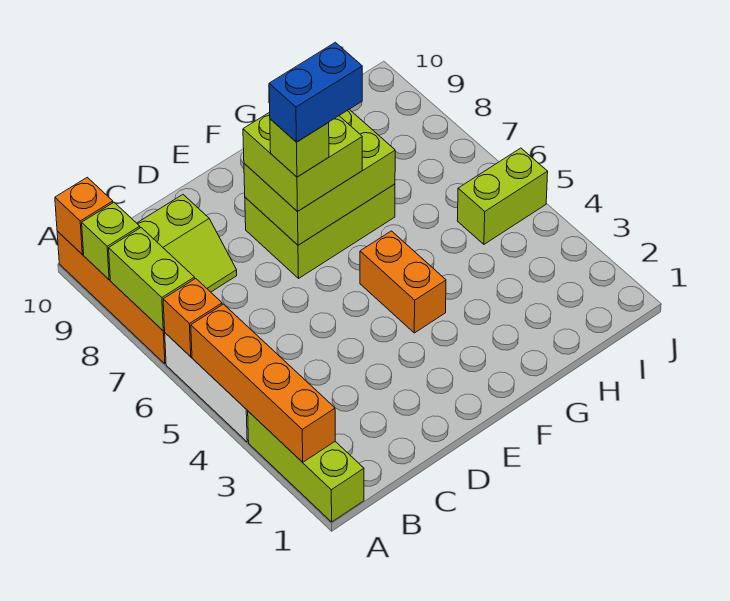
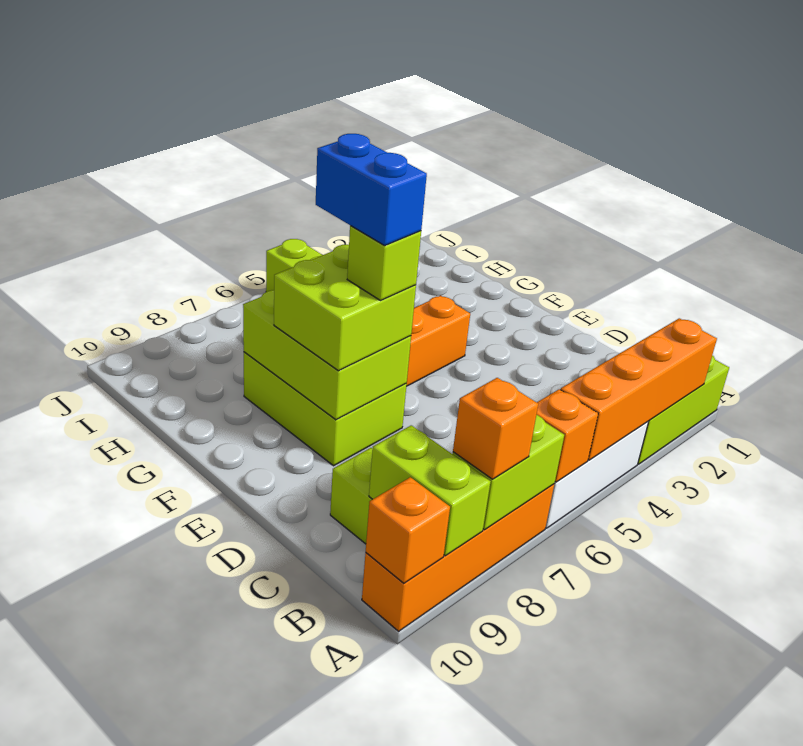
none -> orange brick A8 level 3
lime brick A9 level 2 -> lime brick A9:B9 level 2

